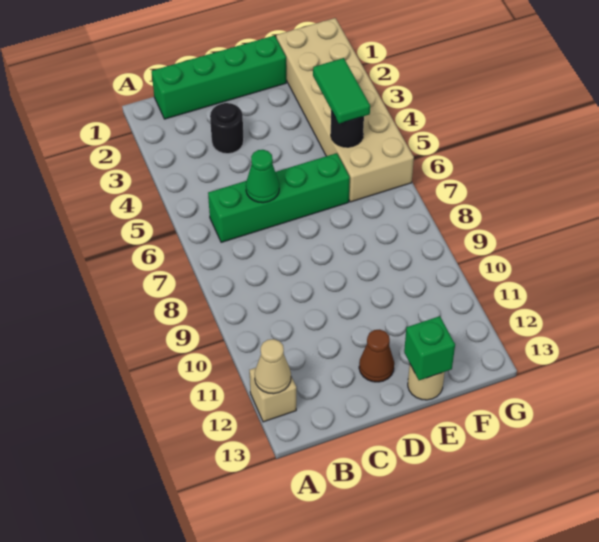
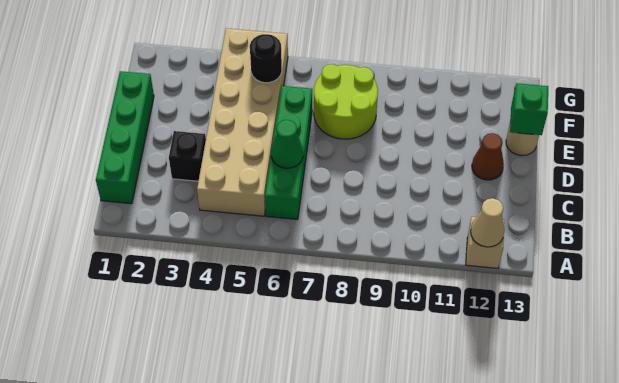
black round brick C3 level 1 -> black brick C3 level 1
none -> lime round brick E7:F8 level 1
tan brick F1:G6 level 1 -> tan brick B4:G5 level 1
green tile F4:F5 level 3 -> none

